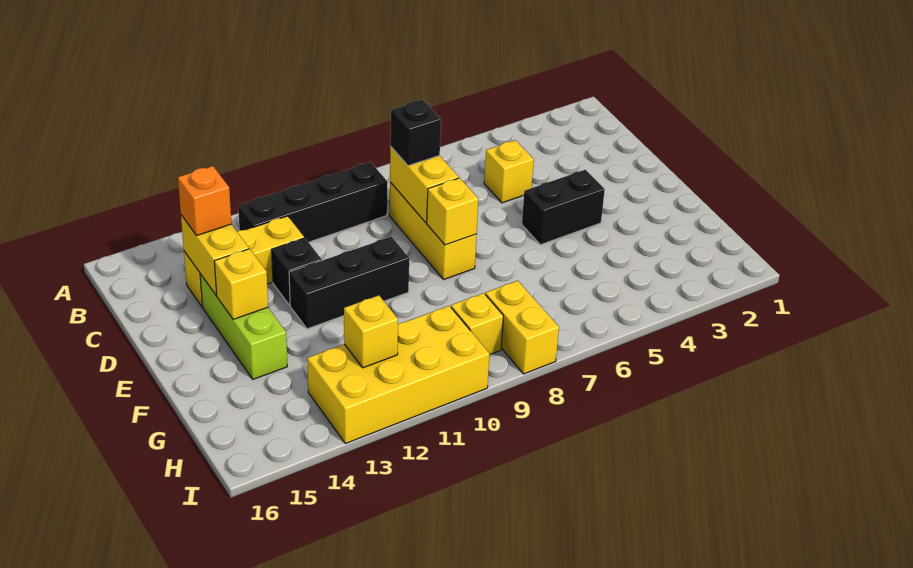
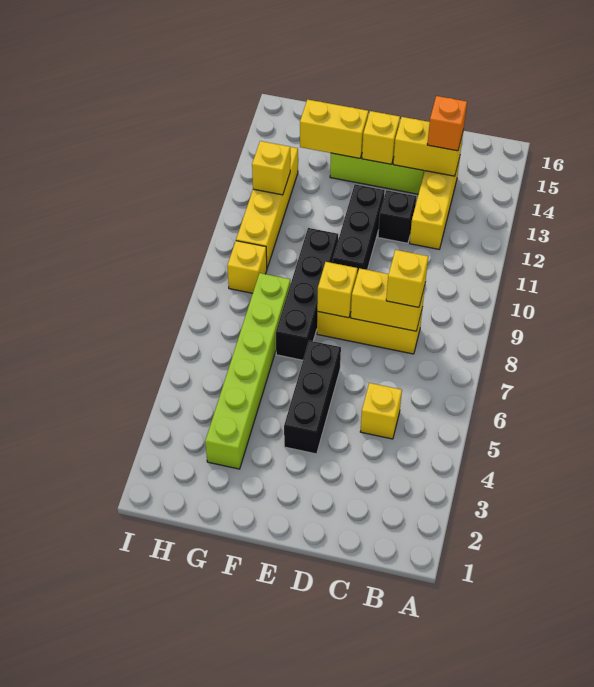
black brick B9:B12 level 1 -> black brick F7:F10 level 1
black brick C8 level 3 -> yellow brick C8 level 3
black brick E4:E5 level 1 -> black brick E4:E6 level 1
none -> lime brick G3:G8 level 1
yellow brick H8:I8 level 1 -> yellow brick F14:G14 level 2
yellow brick H10:I13 level 1 -> yellow brick H10:H13 level 1

